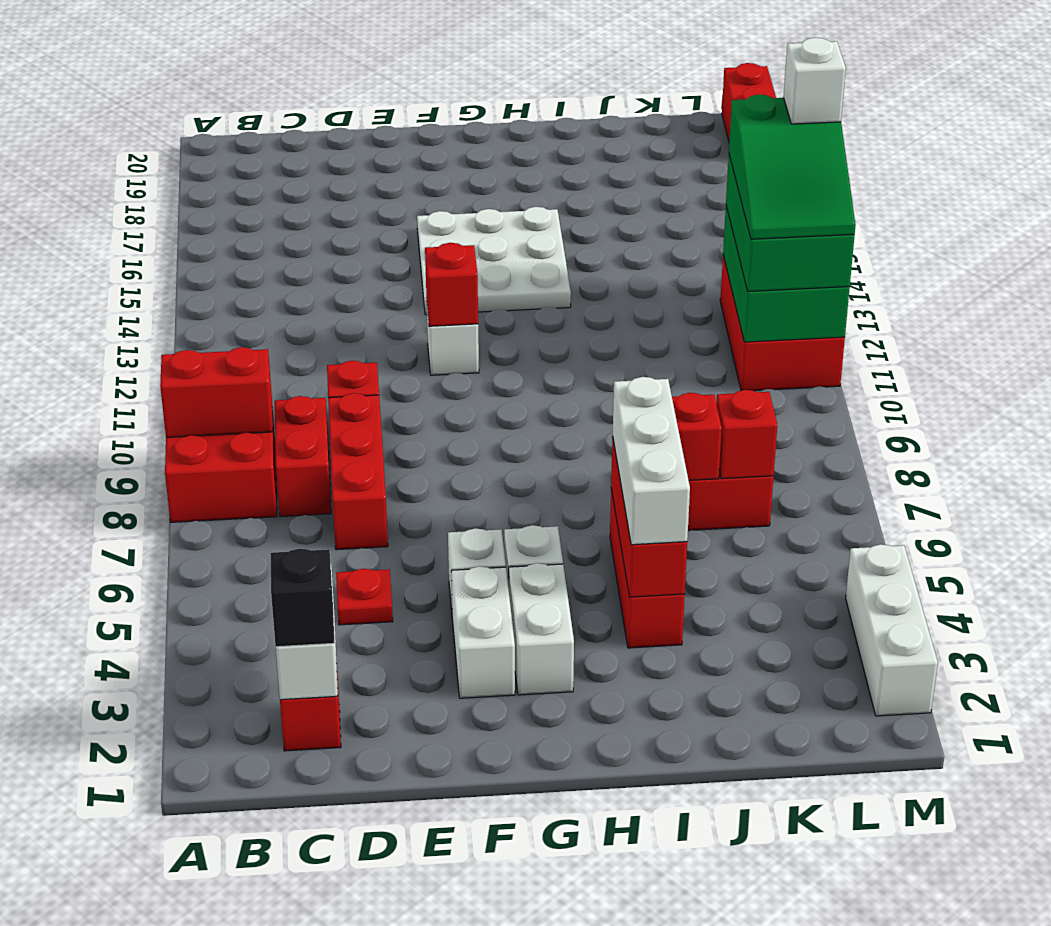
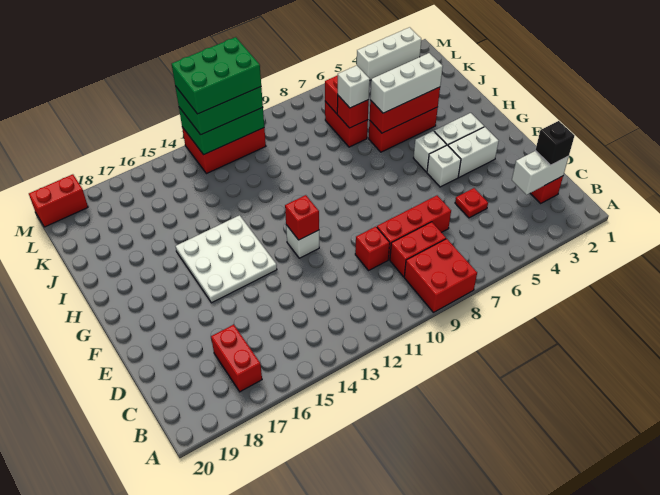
red brick A9:B9 level 2 -> red brick B17:C17 level 1
green slope L11:M13 level 4 top 13 -> green brick L11:M13 level 4
white brick M13 level 5 -> white brick J7 level 3

